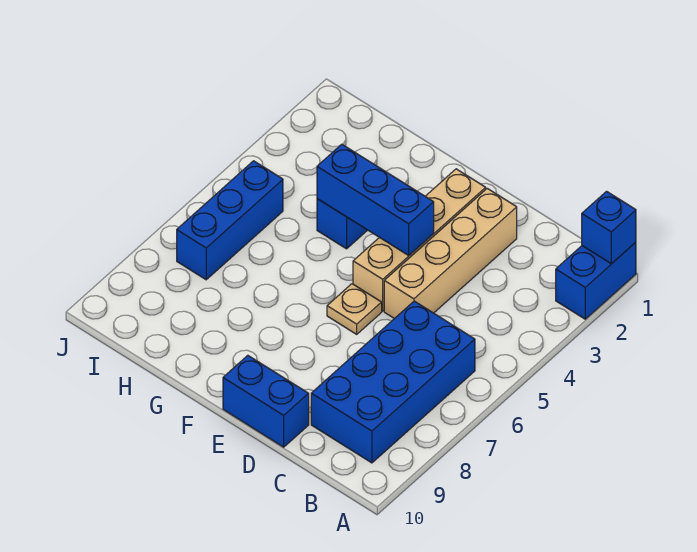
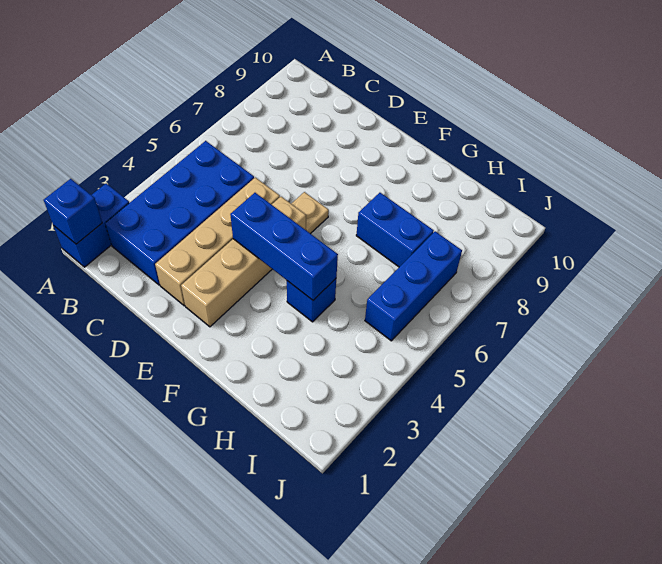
blue brick B6:C9 level 1 -> blue brick B2:C5 level 1
blue brick D10:E10 level 1 -> blue brick G7:H7 level 1

